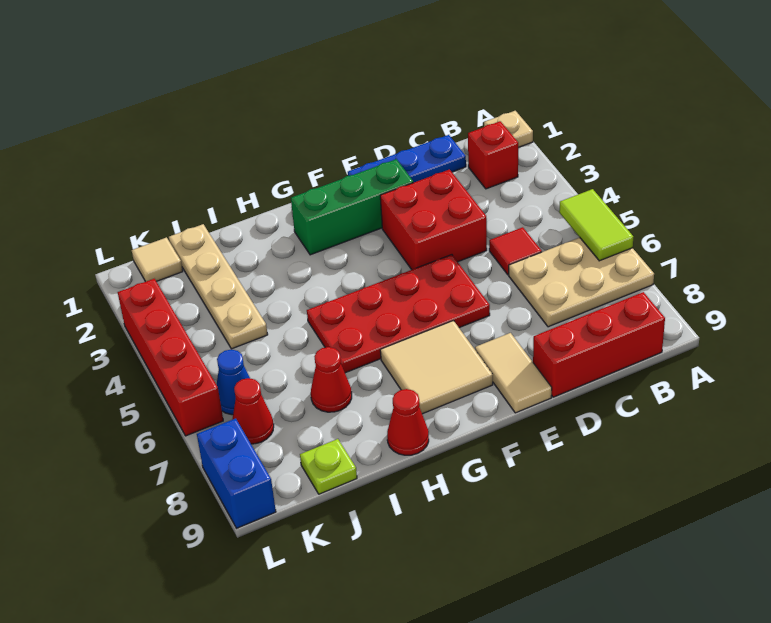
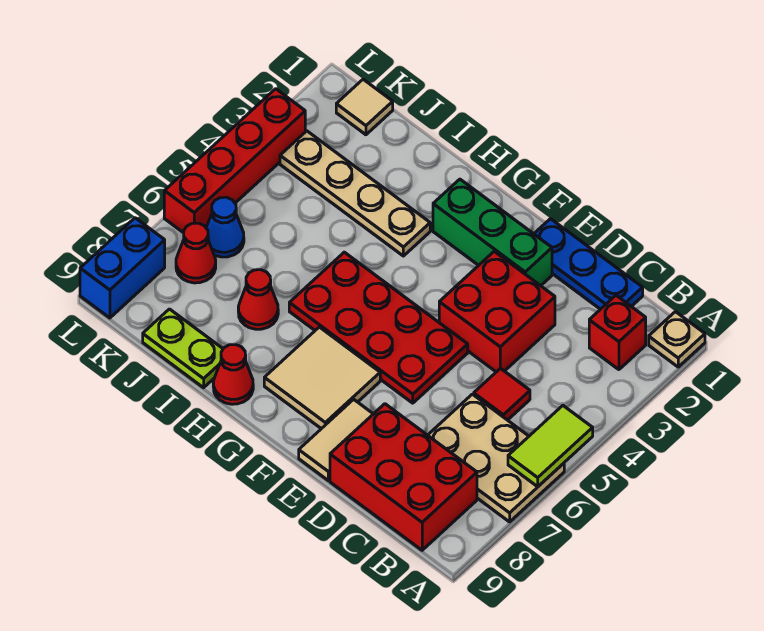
red brick B9:D9 level 1 -> red brick B8:D9 level 1
tan plate J1:J4 level 1 -> tan plate H3:K3 level 1
lime plate J9 level 1 -> lime plate I9:J9 level 1

